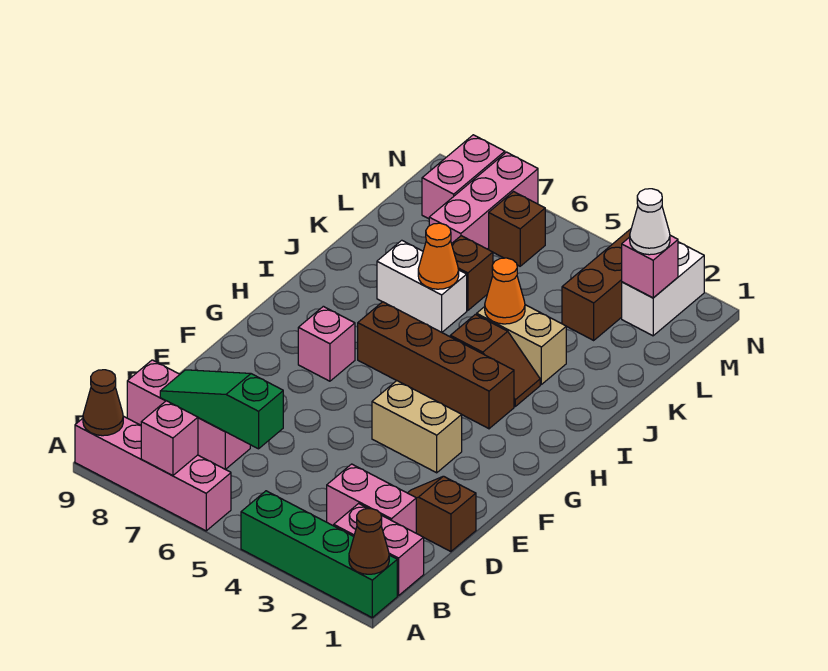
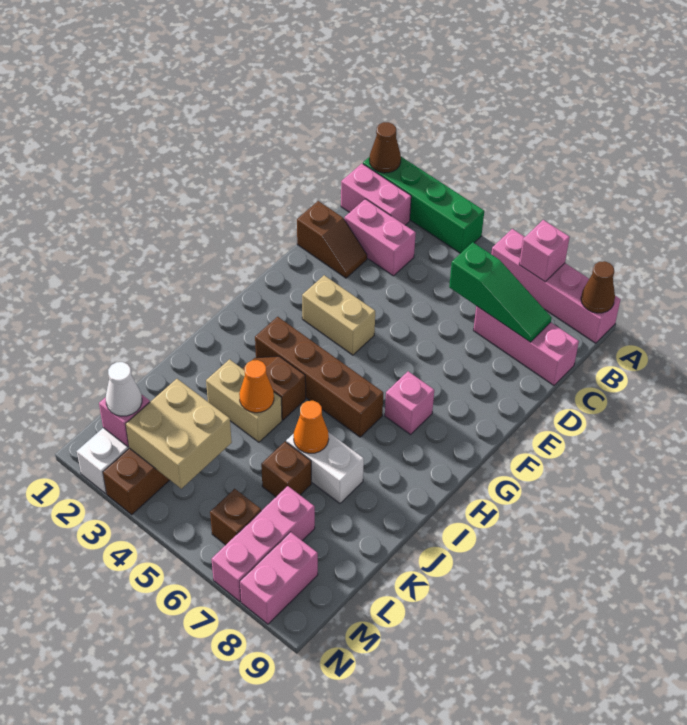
none -> tan brick L3:M4 level 2

